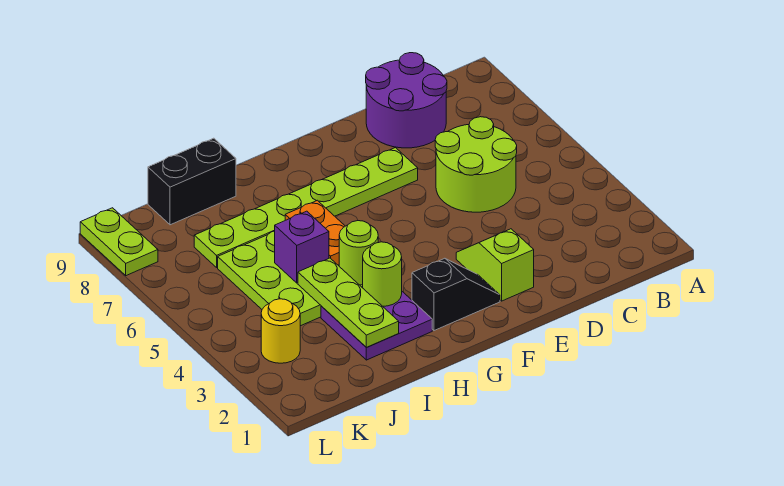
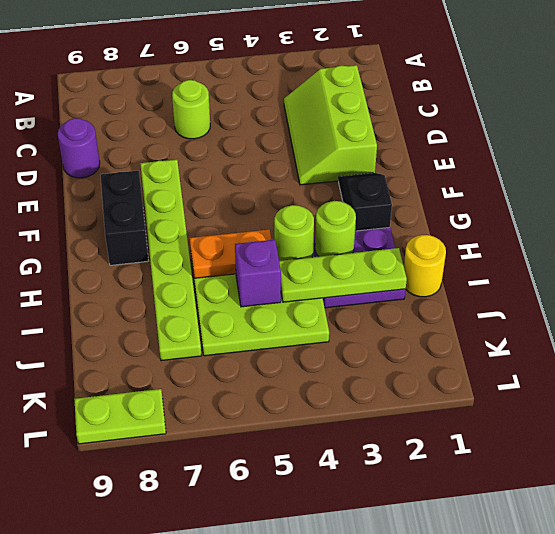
lime round brick C5:D6 level 1 -> lime round brick C6 level 1
purple round brick C8:D9 level 1 -> purple round brick D9 level 1
lime slope E2:E3 level 1 top 2 -> lime slope C2:E3 level 1 top 2
black brick I9:J9 level 1 -> black brick F8:G8 level 1
yellow round brick K3 level 1 -> yellow round brick I1 level 1

